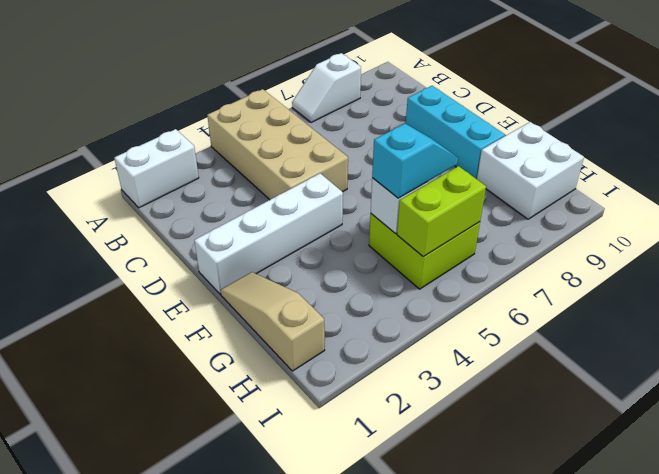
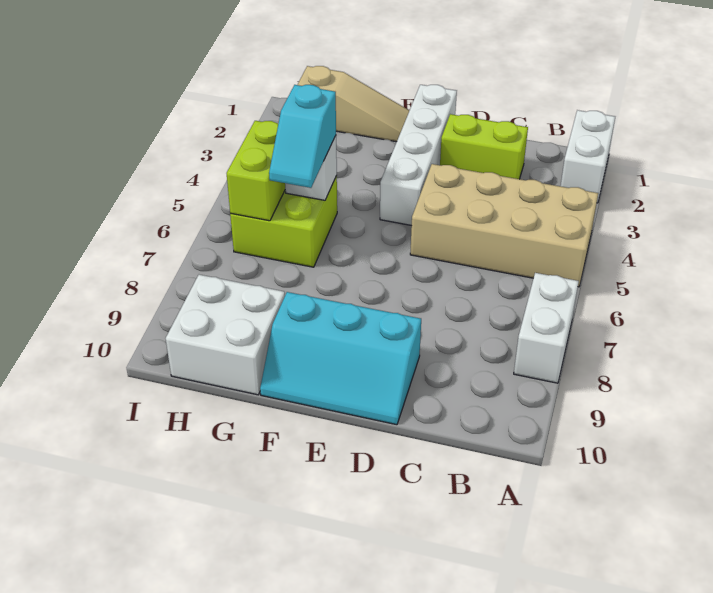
white slope A7:A8 level 1 top 8 -> white brick A7:A8 level 1
none -> lime brick C2:D2 level 1

